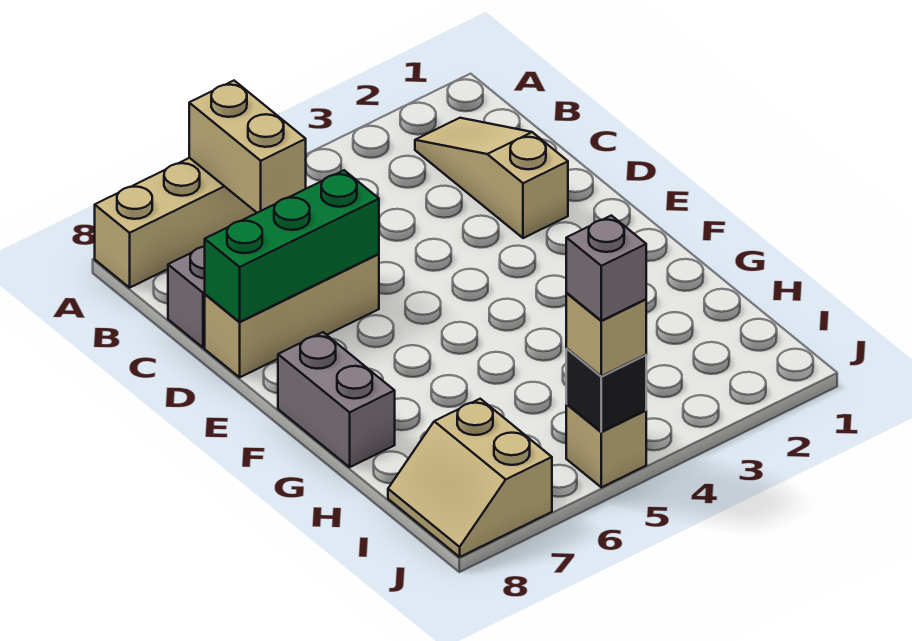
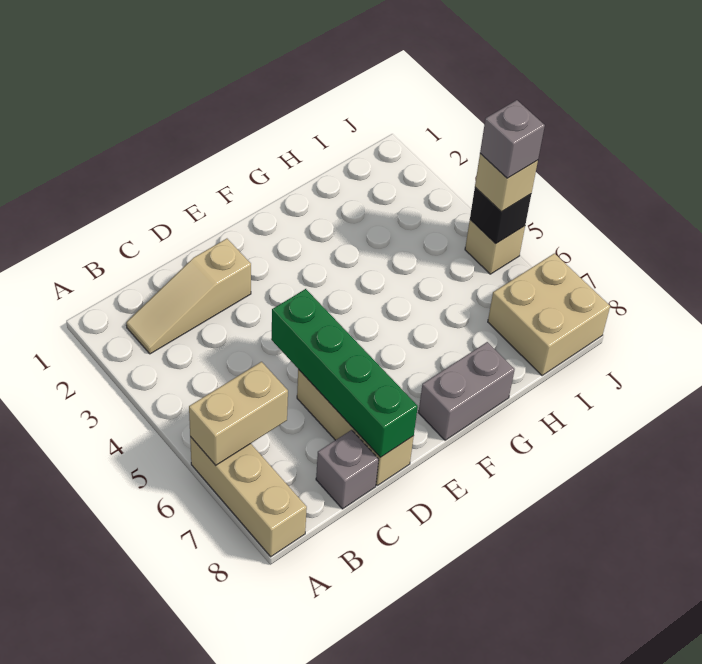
green brick D6:D8 level 2 -> green brick D5:D8 level 2
tan slope I7:J8 level 1 top 7 -> tan brick I7:J8 level 1

